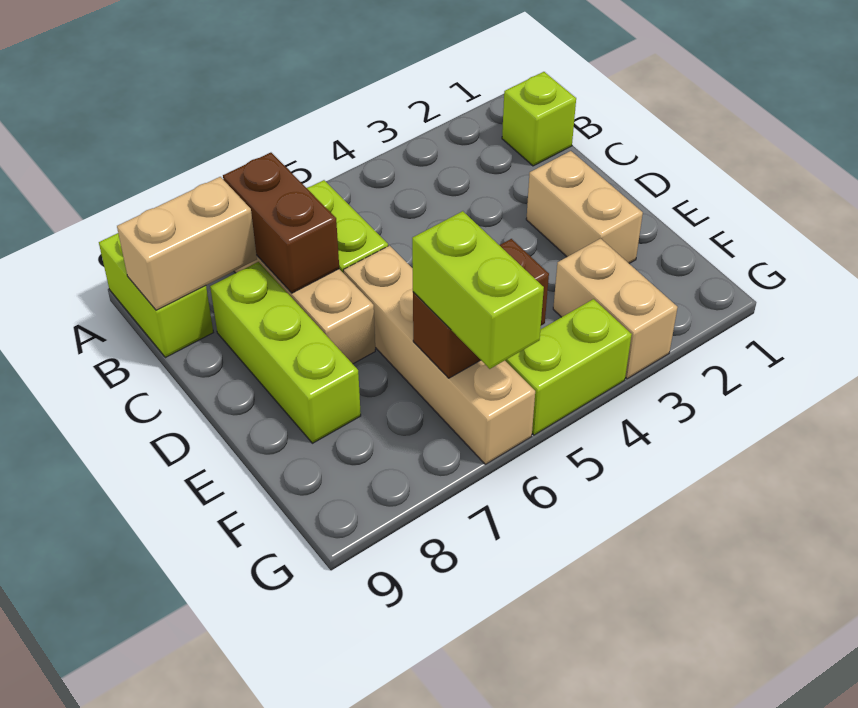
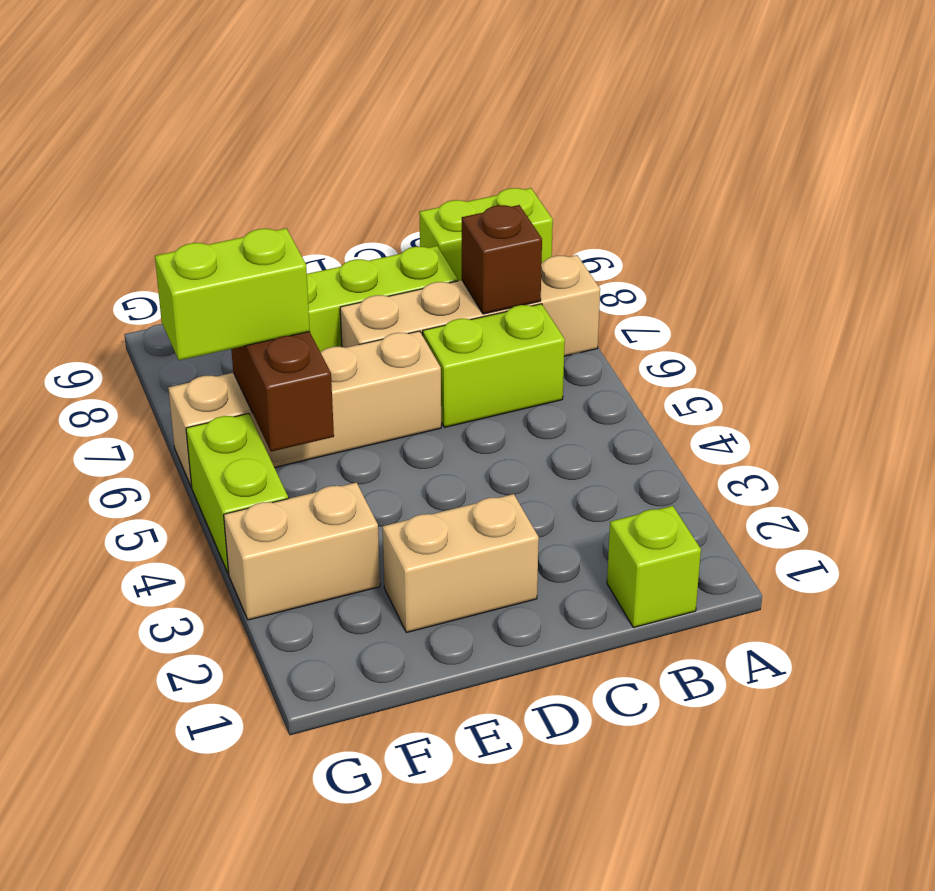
brown brick B7:C7 level 2 -> brown brick B7 level 2
tan brick B8:B9 level 2 -> none

